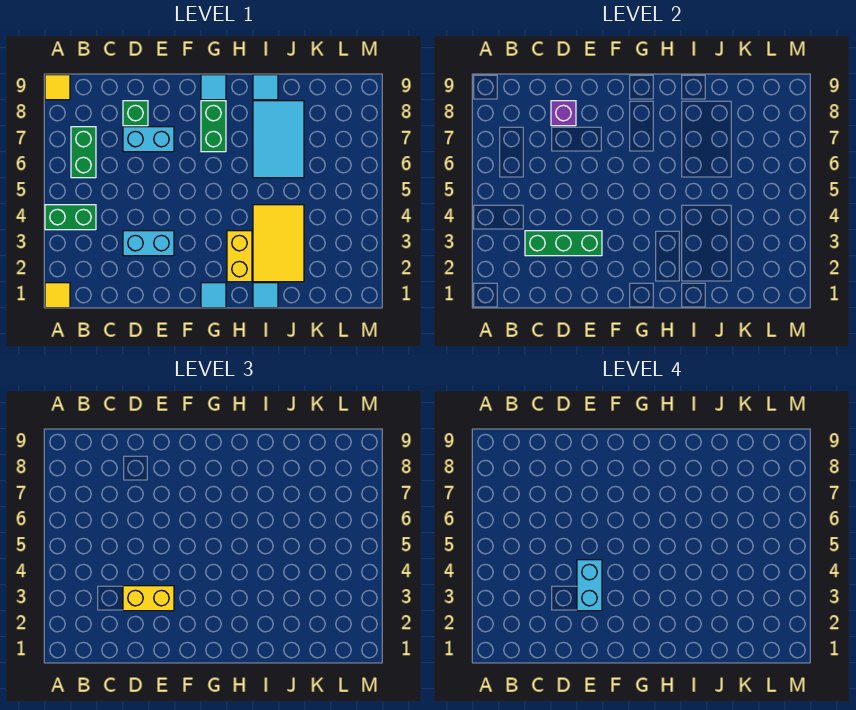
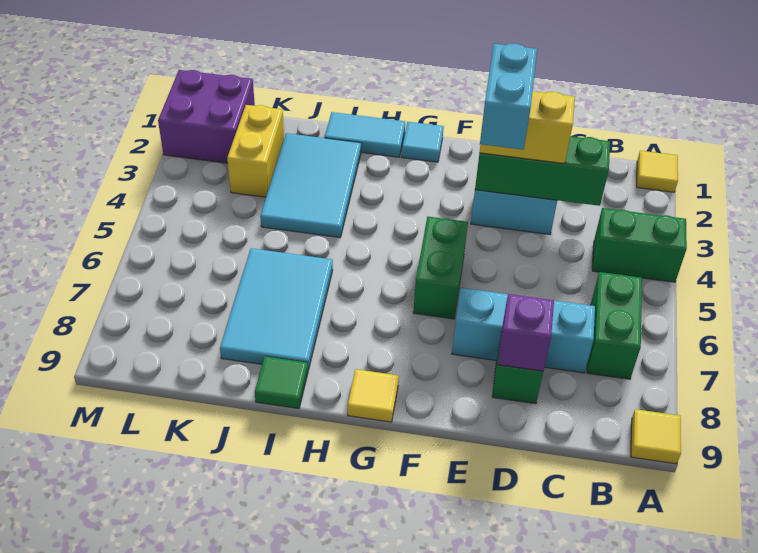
cyan brick D7:E7 level 1 -> cyan brick C7:E7 level 1
green brick G7:G8 level 1 -> green brick F5:F6 level 1
cyan tile G9 level 1 -> yellow tile G9 level 1
yellow brick H2:H3 level 1 -> yellow brick K2:K3 level 1
cyan tile I1 level 1 -> cyan tile H1:I1 level 1
yellow tile I2:J4 level 1 -> cyan tile I2:J4 level 1
cyan tile I9 level 1 -> green tile I9 level 1
none -> purple brick L1:M2 level 1

